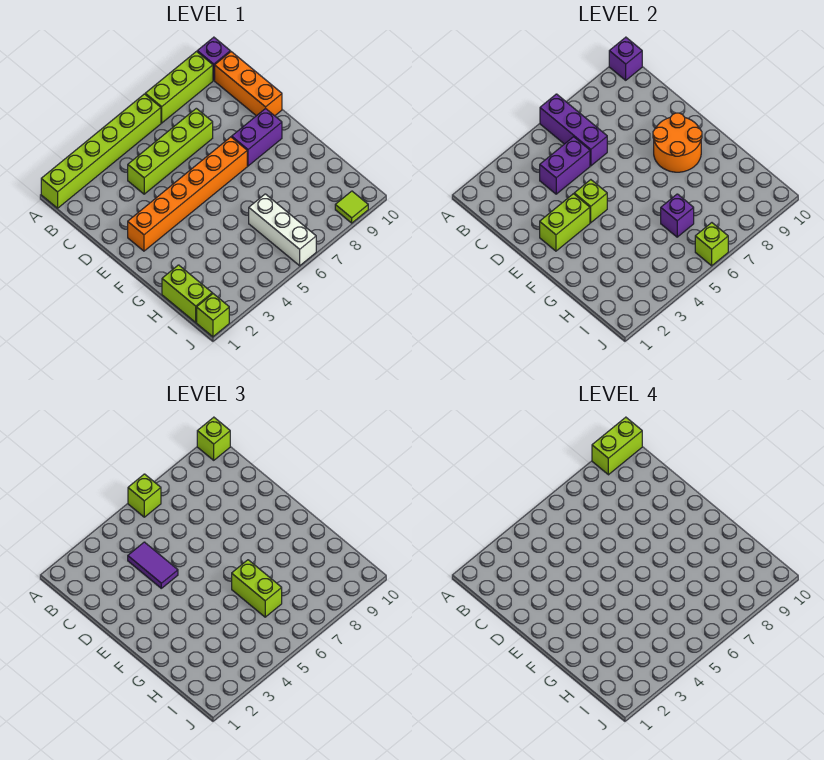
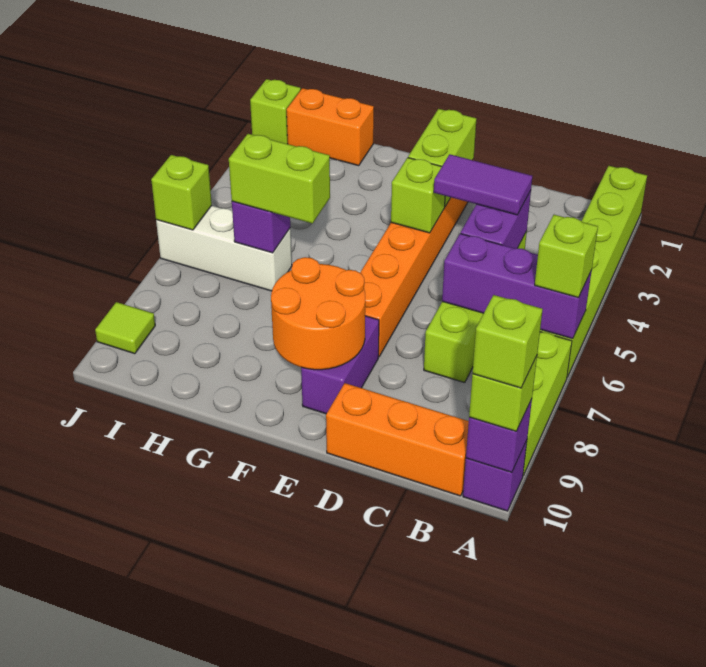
lime brick A9:A10 level 4 -> lime brick A10 level 4
lime brick H1:I1 level 1 -> orange brick H1:I1 level 1

